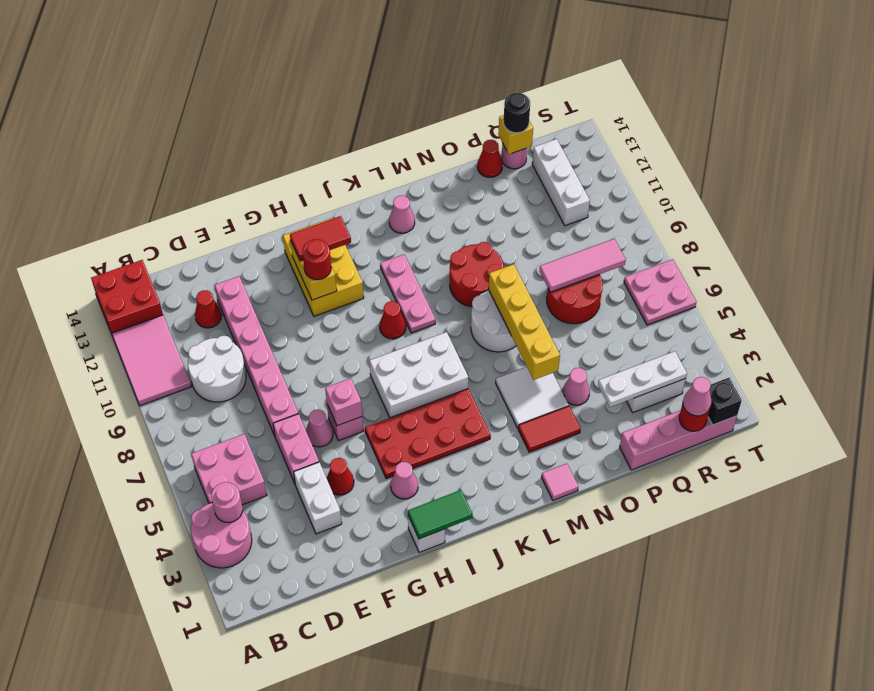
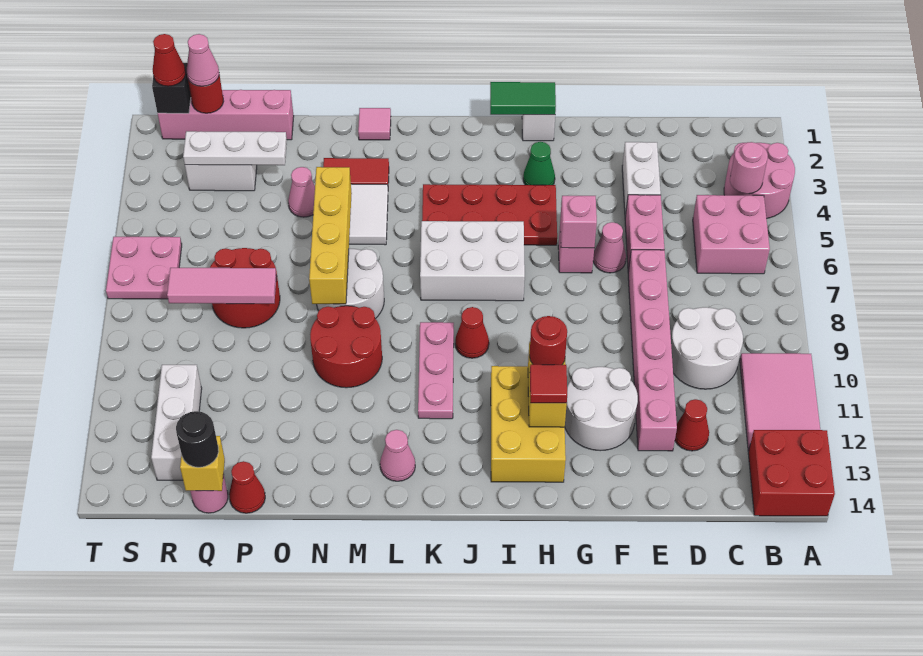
red cone F4 level 1 -> red cone S1 level 3
none -> white round brick F11:G12 level 1
pink cone H3 level 1 -> green cone H3 level 1
red tile H12:I12 level 3 -> red tile H12 level 3

